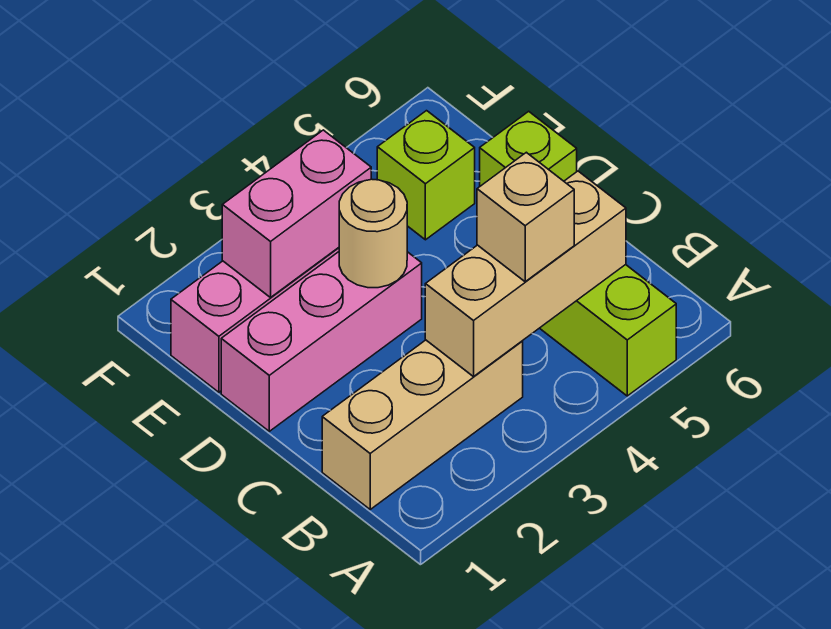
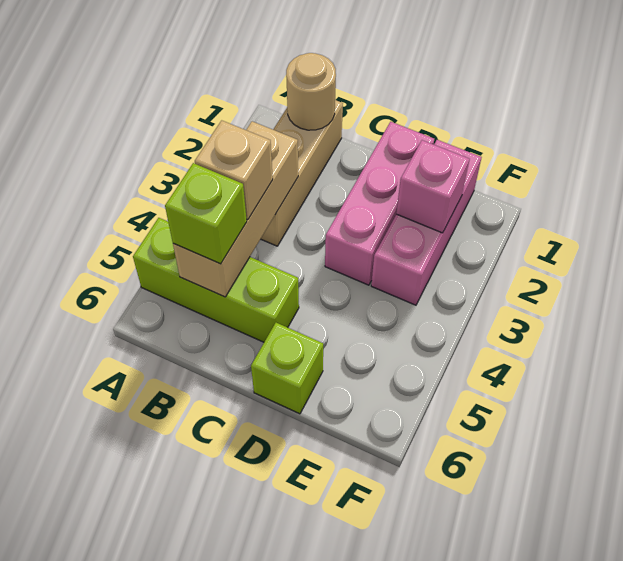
tan round brick D3 level 2 -> tan round brick B1 level 2
pink brick E2:E3 level 2 -> pink brick E2 level 2
lime brick E5 level 1 -> lime brick B5 level 3

